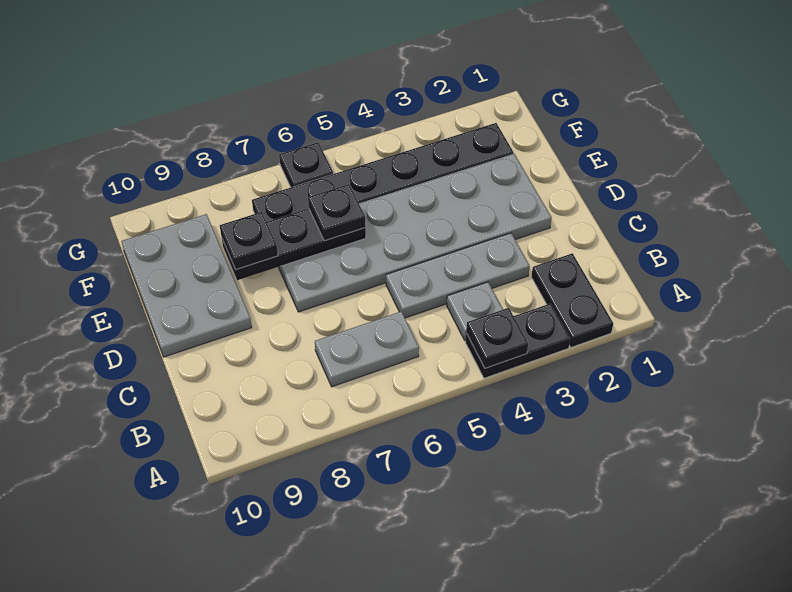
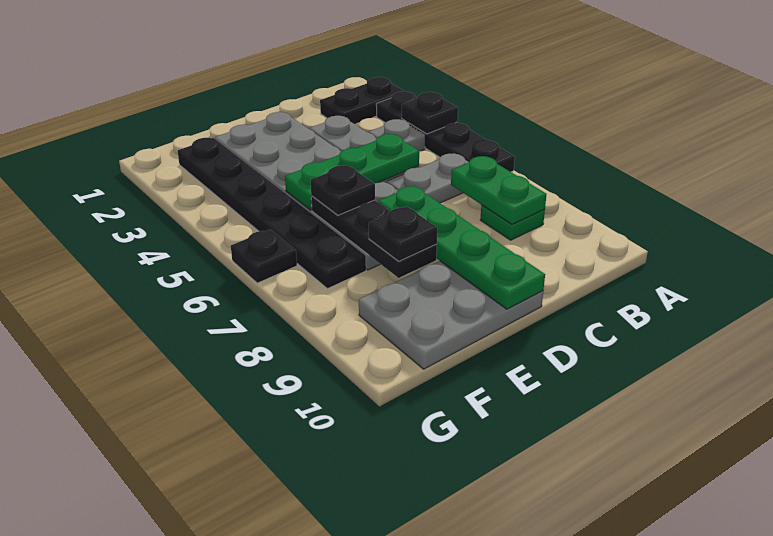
black plate A3:A4 level 1 -> black plate A3:A6 level 1
grey plate B6:B7 level 1 -> grey plate B6:C6 level 1
none -> green plate B7:B8 level 2
none -> green plate B8 level 1
none -> green plate C5:E5 level 2
none -> green plate D7:D10 level 2

